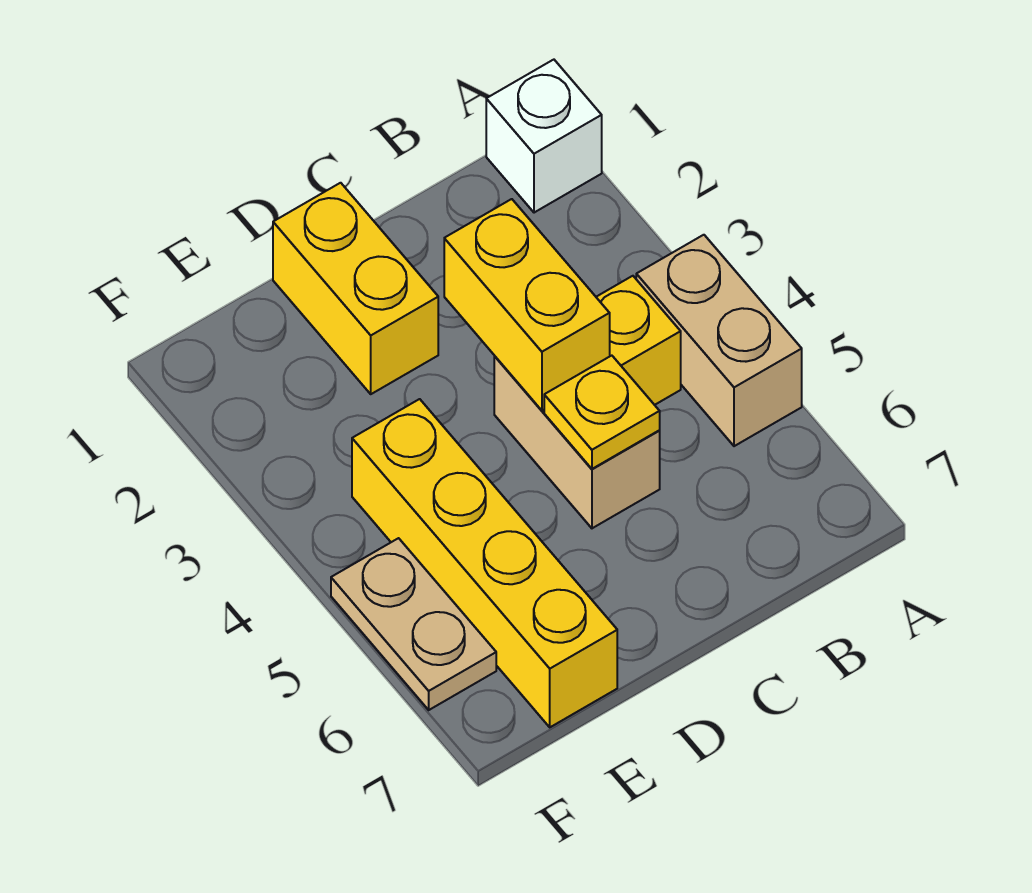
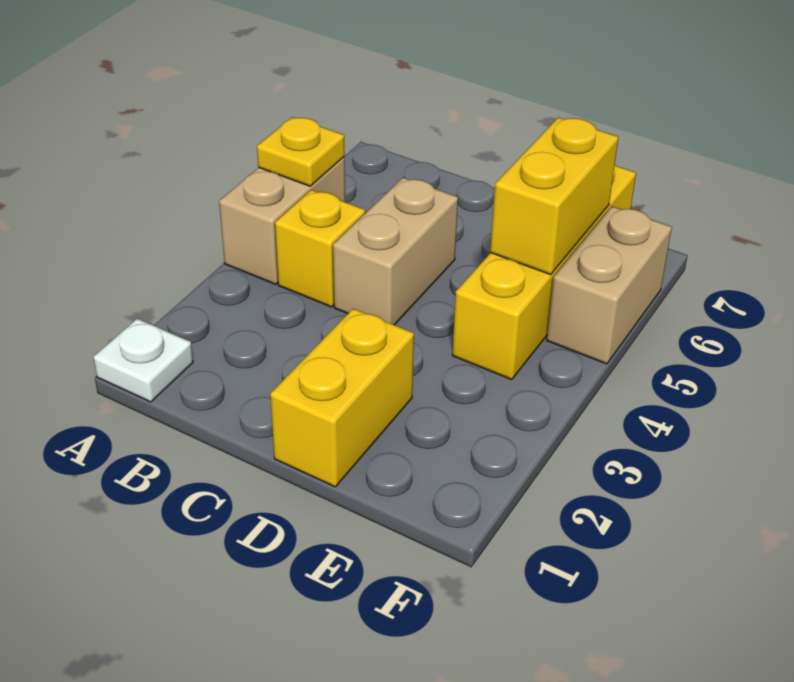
white brick A1 level 1 -> white plate A1 level 1
yellow brick C3:C4 level 2 -> yellow brick E5:E6 level 2
yellow plate C5 level 2 -> yellow plate A5 level 2
tan plate F5:F6 level 1 -> tan brick F5:F6 level 1

